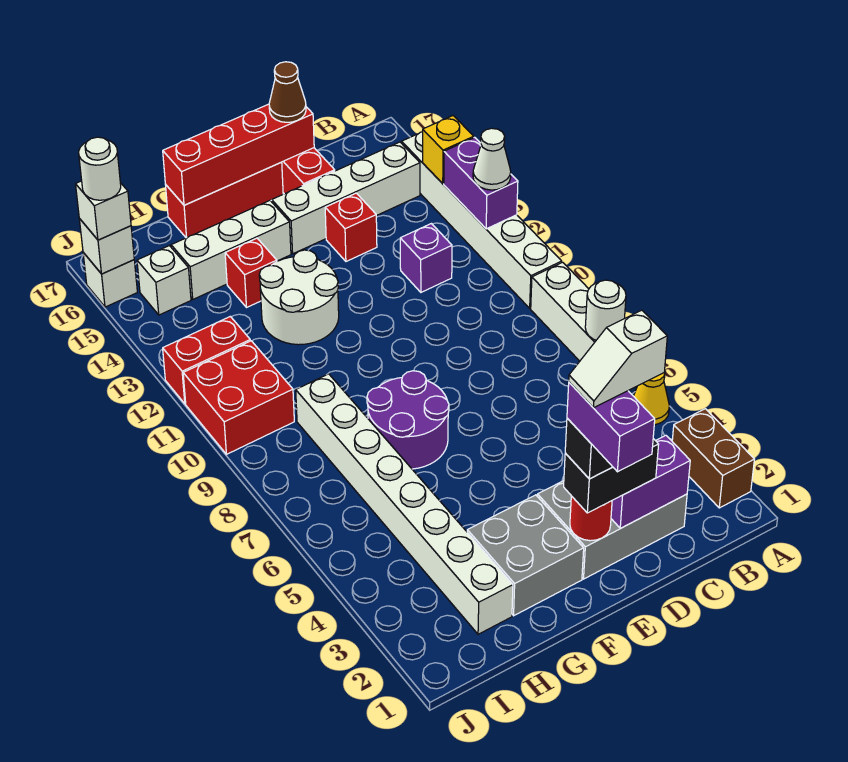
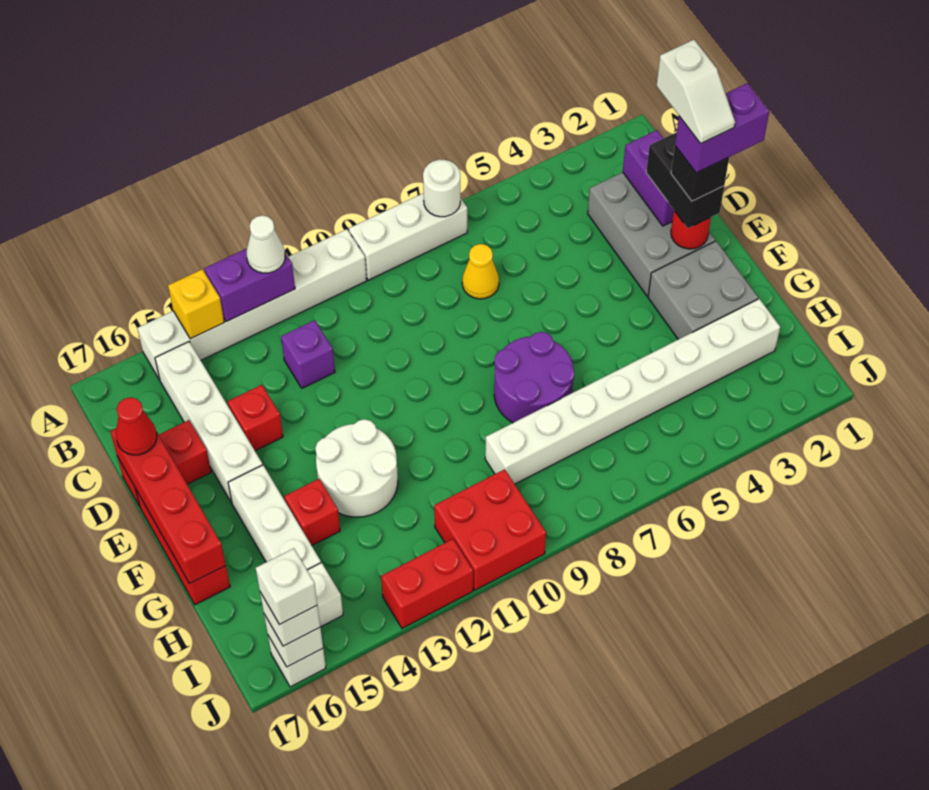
brown brick A2:A3 level 1 -> none
yellow cone A5 level 1 -> yellow cone C7 level 1
brown cone D17 level 3 -> red cone D17 level 3
red brick I12:J12 level 1 -> red brick J12:J13 level 1
white round brick J16 level 4 -> white brick J16 level 4

